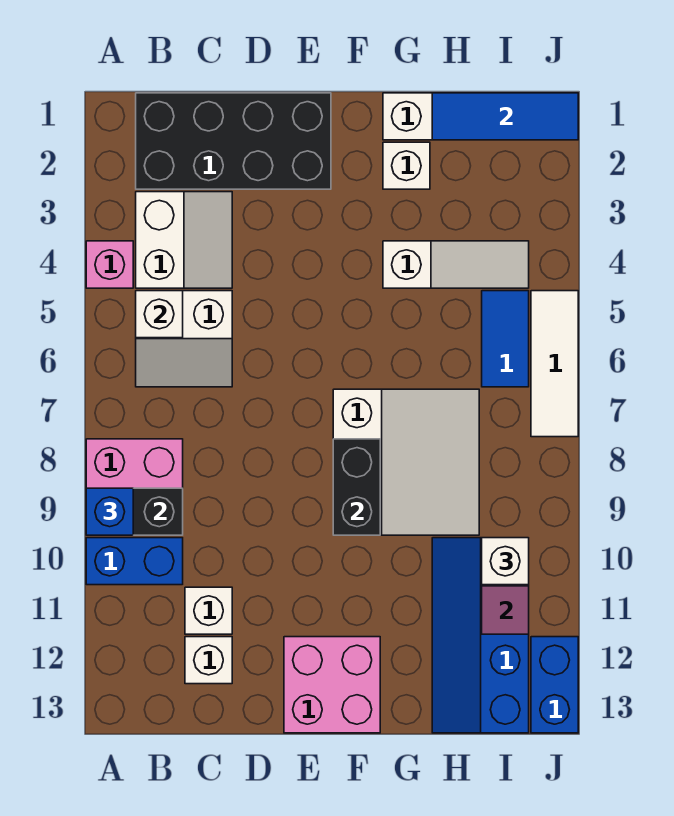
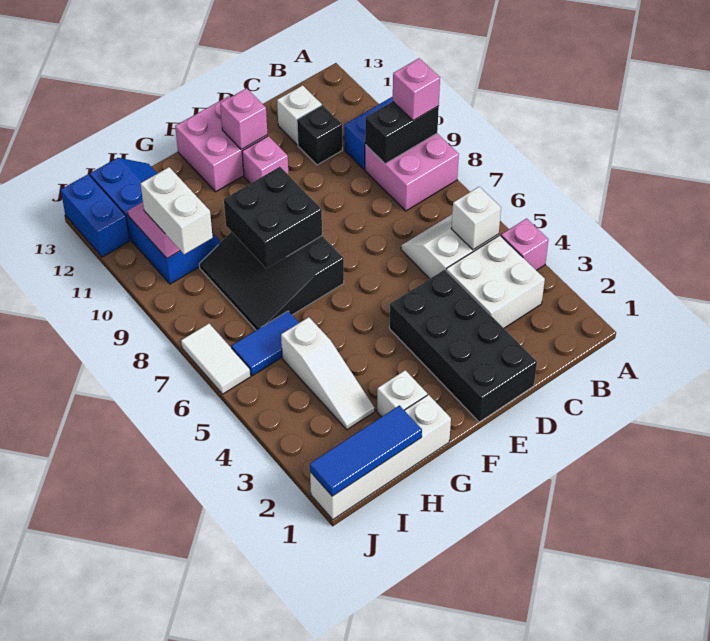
blue brick A9 level 3 -> pink brick A9 level 3
black brick B1:E2 level 1 -> black brick D1:E4 level 1
white slope B3:C4 level 1 top B -> white brick B3:C4 level 1
white brick C11 level 1 -> black brick C11 level 1
none -> pink brick E11 level 1
none -> pink brick E12 level 2
white slope F7:H9 level 1 top F -> black slope F7:H9 level 1 top F
black brick F8:F9 level 2 -> black brick F8:G9 level 2
white slope G4:I4 level 1 top G -> white slope H3:H5 level 1 top 5
blue tile I5:I6 level 1 -> blue tile H6:I6 level 1
white brick I10 level 3 -> white brick I9:I10 level 3
white tile J5:J7 level 1 -> white tile J6:J7 level 1

